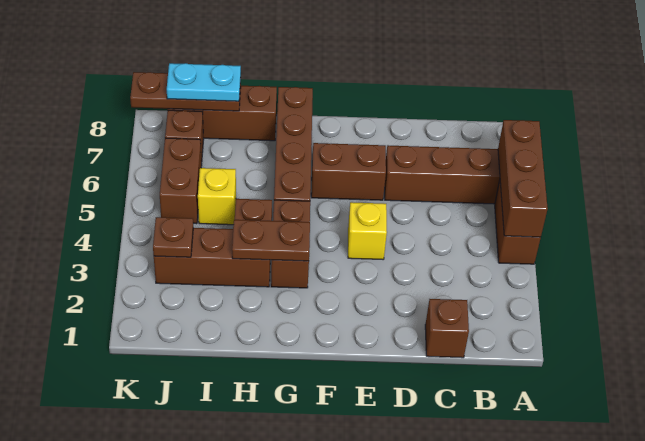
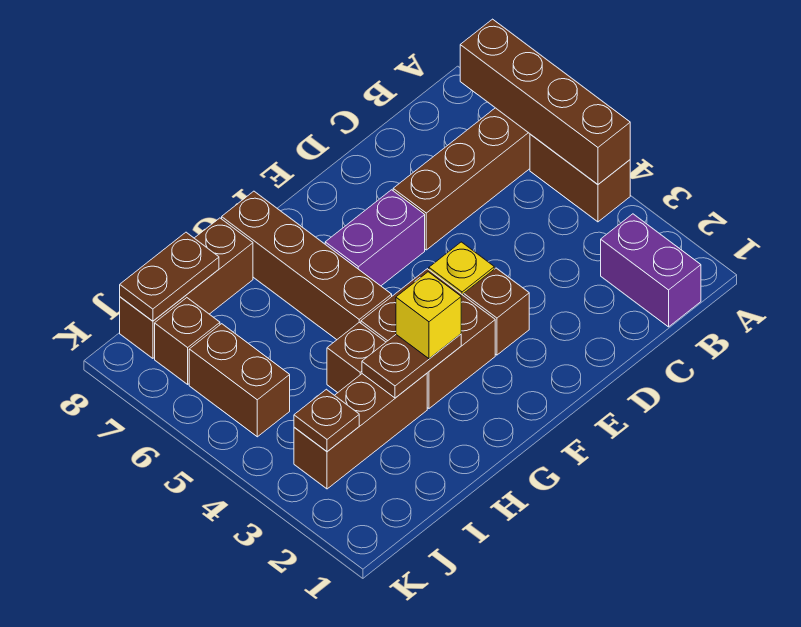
brown brick A4:A6 level 2 -> brown brick A4:A7 level 2
none -> purple brick B1:B2 level 1
brown brick C1 level 1 -> brown brick E3 level 1
brown brick E6:F6 level 1 -> purple brick E6:F6 level 1
brown brick G3:G4 level 1 -> brown brick F3:G4 level 1
yellow brick I5 level 1 -> yellow brick G3 level 3
brown plate I8:K8 level 2 -> brown plate I8:J8 level 2
cyan plate I8:J8 level 3 -> none

